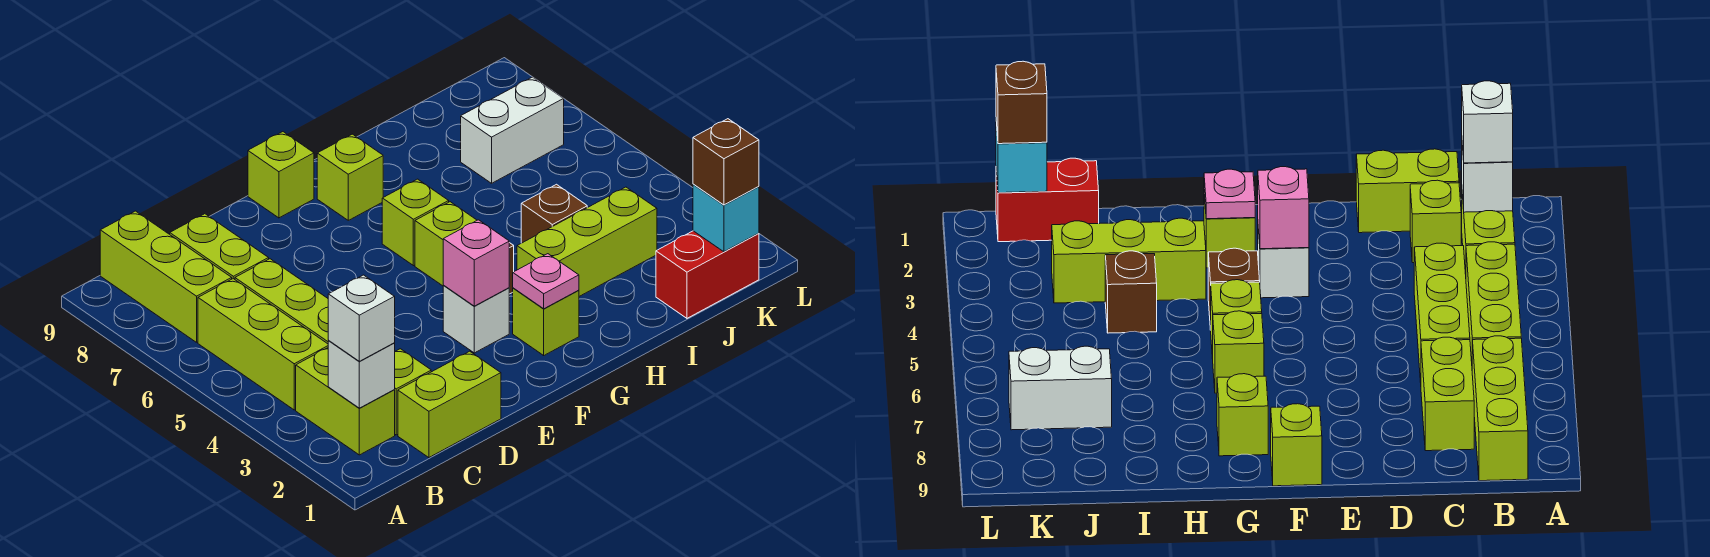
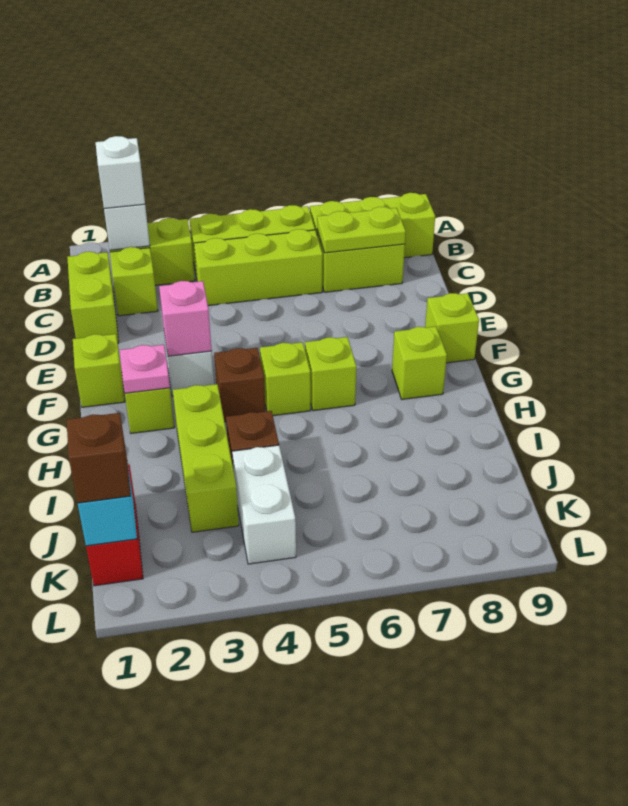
none -> lime plate C7:C8 level 2
none -> lime brick F1 level 1
white brick J7:K7 level 1 -> white brick J4:K4 level 1

